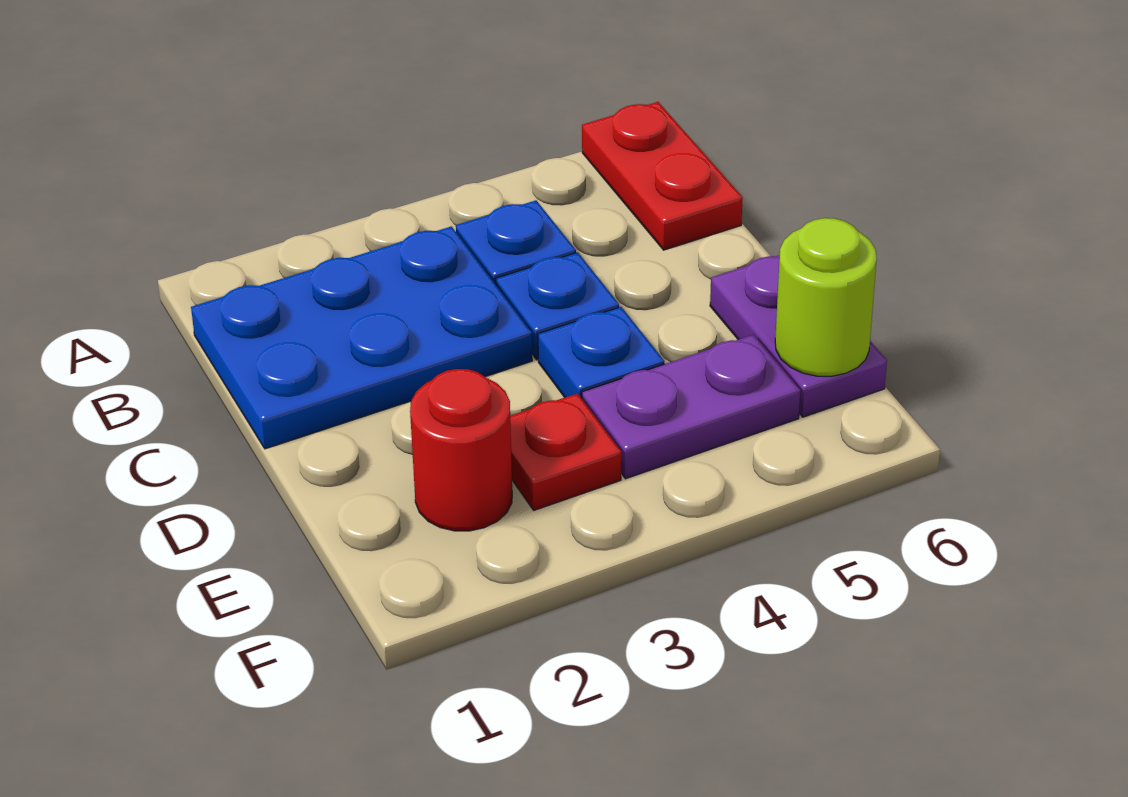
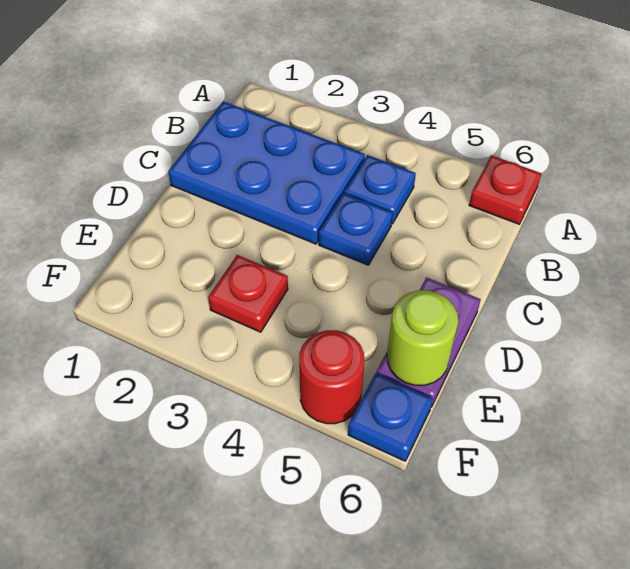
red plate A6:B6 level 1 -> red plate A6 level 1
blue plate D4 level 1 -> blue plate F6 level 1
red round brick E2 level 1 -> red round brick F5 level 1
purple plate E4:E5 level 1 -> none

